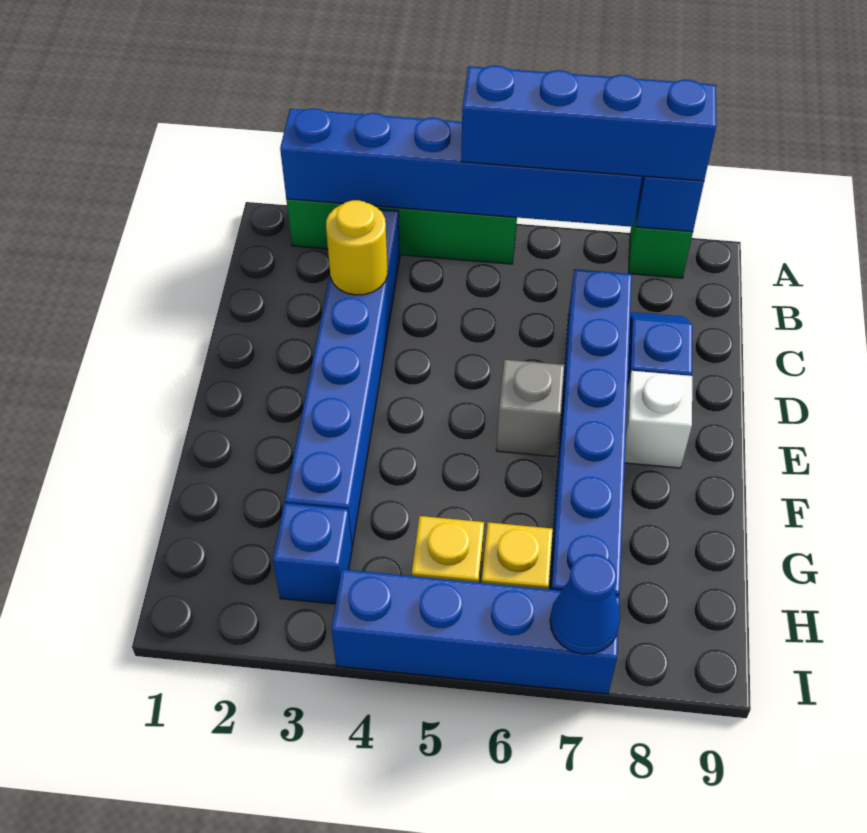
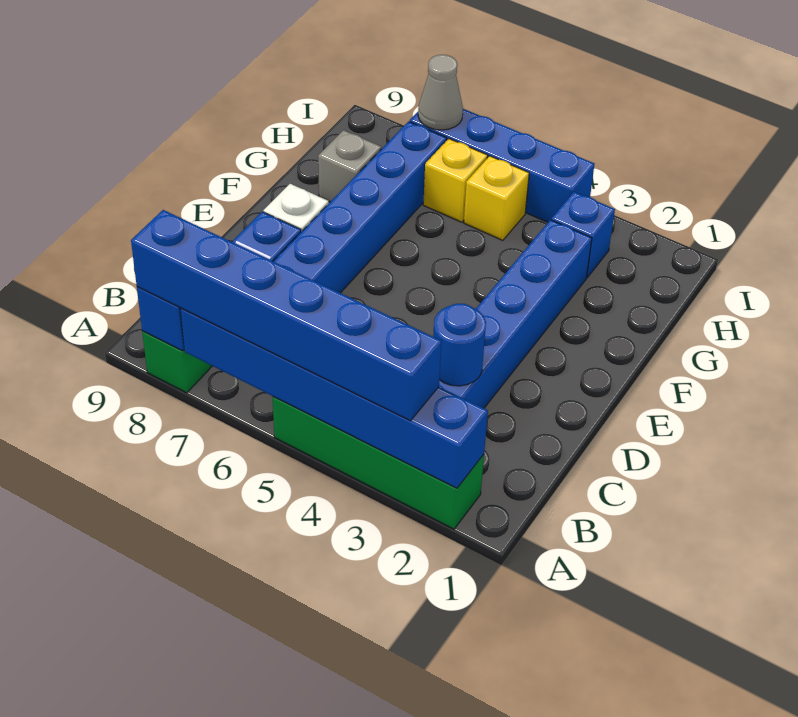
blue brick A5:A8 level 3 -> blue brick A3:A8 level 3
yellow round brick C3 level 2 -> blue round brick C3 level 2
grey brick E6 level 1 -> grey brick G8 level 1
blue cone I7 level 2 -> grey cone I7 level 2

